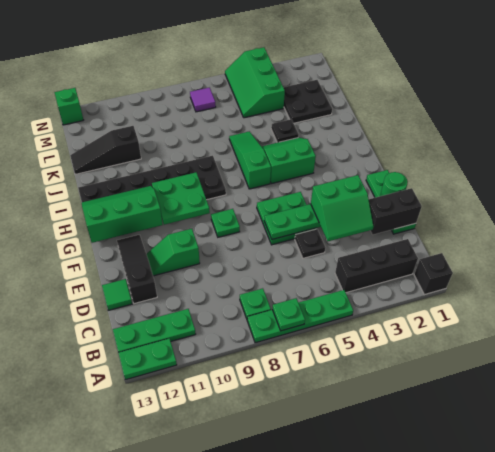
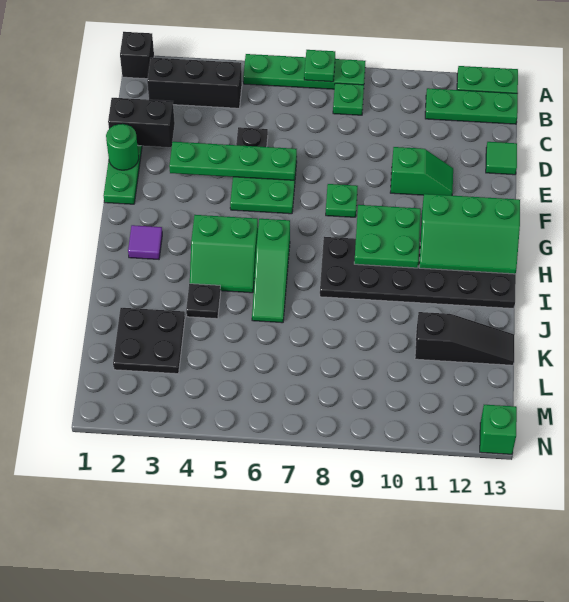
green slope D3:E4 level 3 top E -> none
black slope D12:F12 level 1 top D -> none
green slope L4:N5 level 1 top 4 -> none
purple tile M7 level 1 -> purple tile H2 level 1

